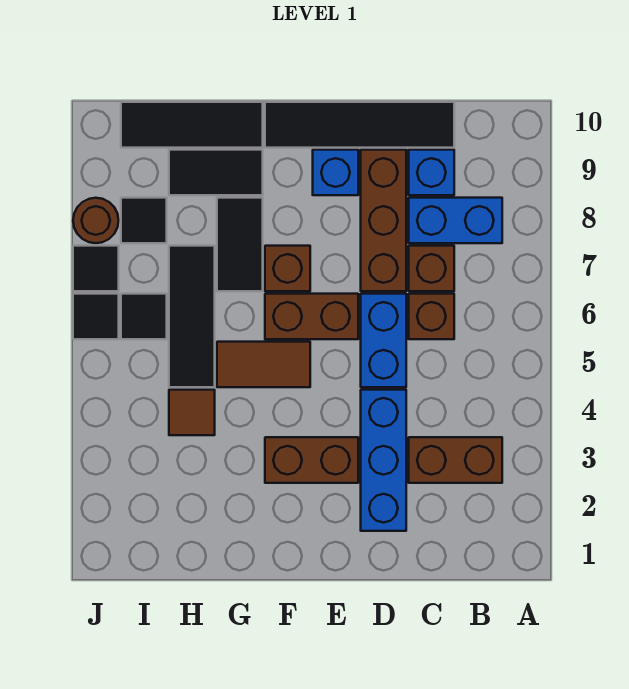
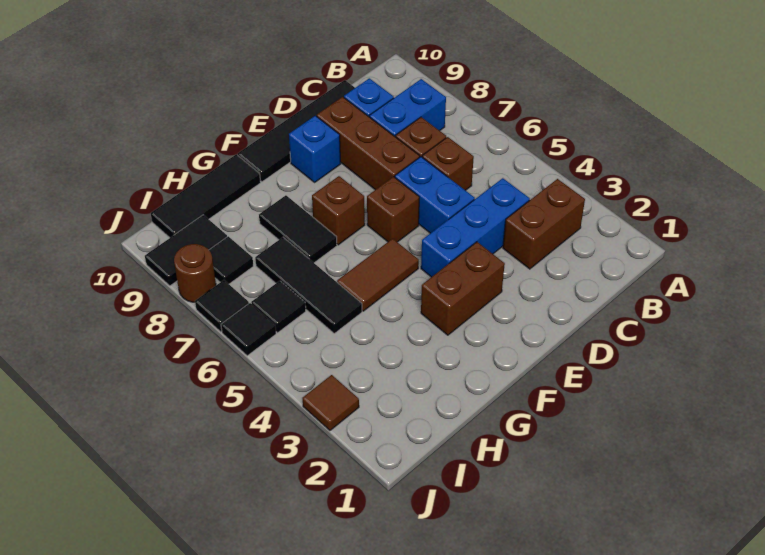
blue brick D2:D4 level 1 -> blue brick C4:E4 level 1
brown brick E6:F6 level 1 -> brown brick E6 level 1
black tile G9:H9 level 1 -> black tile I9:J9 level 1
brown tile H4 level 1 -> brown tile J3 level 1

